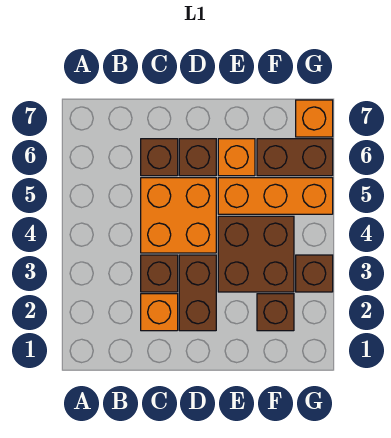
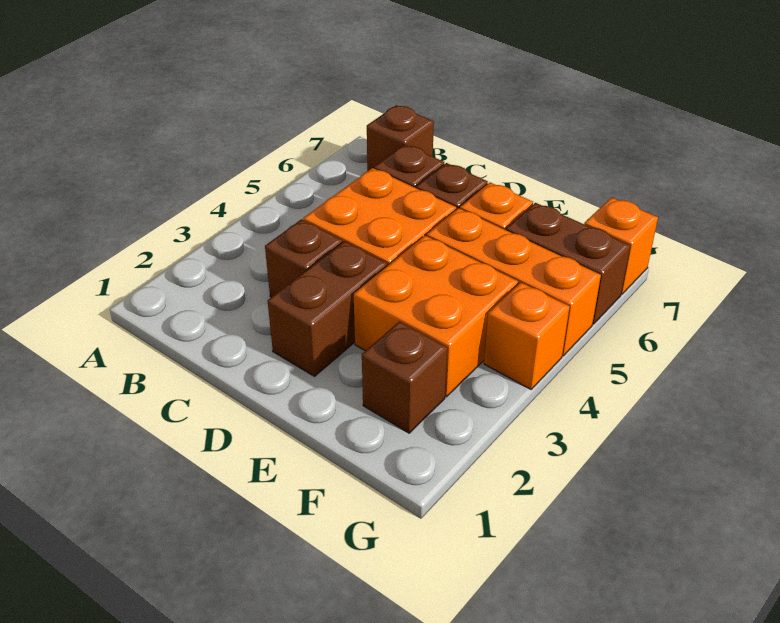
orange brick C2 level 1 -> orange brick G4 level 1
brown brick E3:F4 level 1 -> orange brick E3:F4 level 1
brown brick G3 level 1 -> brown brick B7 level 1

